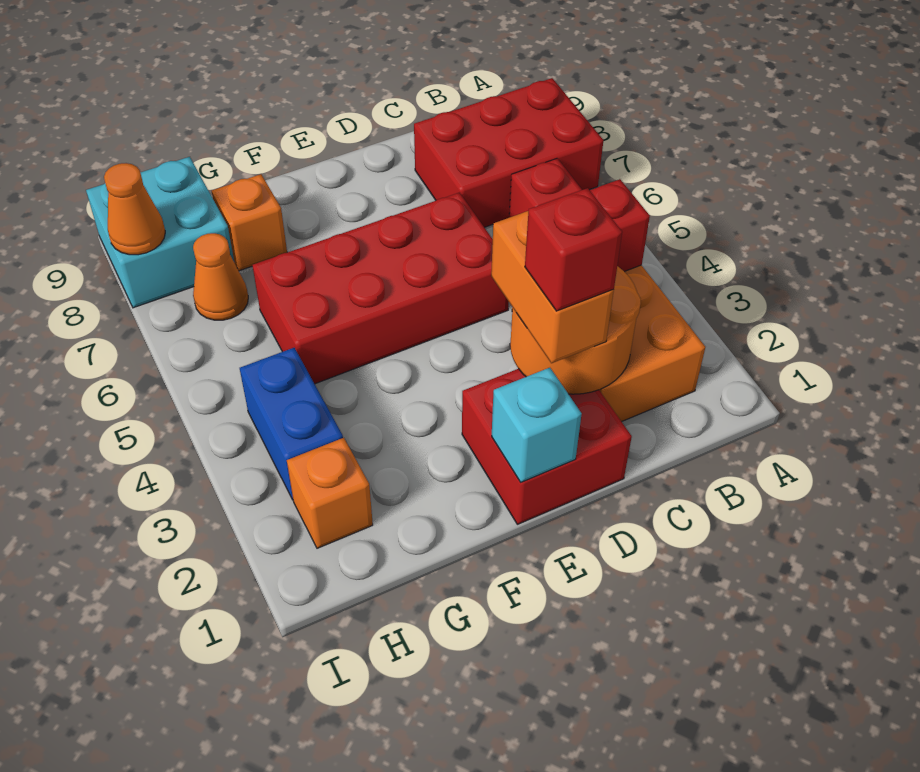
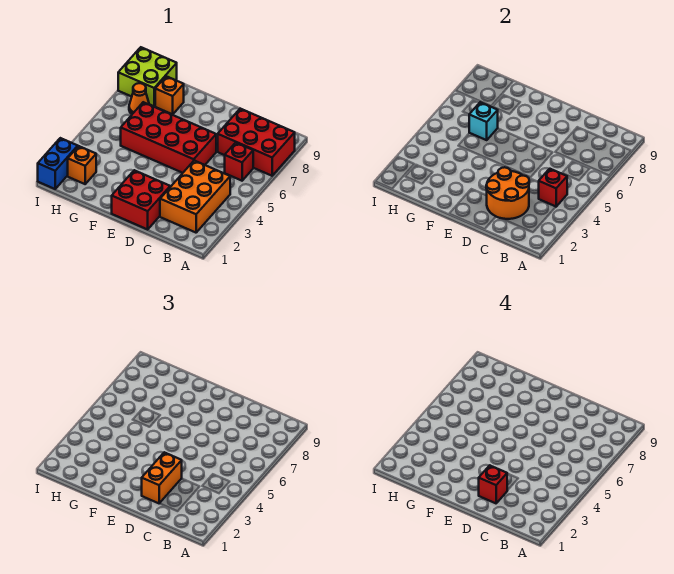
cyan brick E1 level 2 -> cyan brick G6 level 2
blue brick H3:H4 level 1 -> blue brick I1:I2 level 1
cyan brick H8:I9 level 1 -> lime brick H8:I9 level 1
orange cone I8 level 2 -> none

